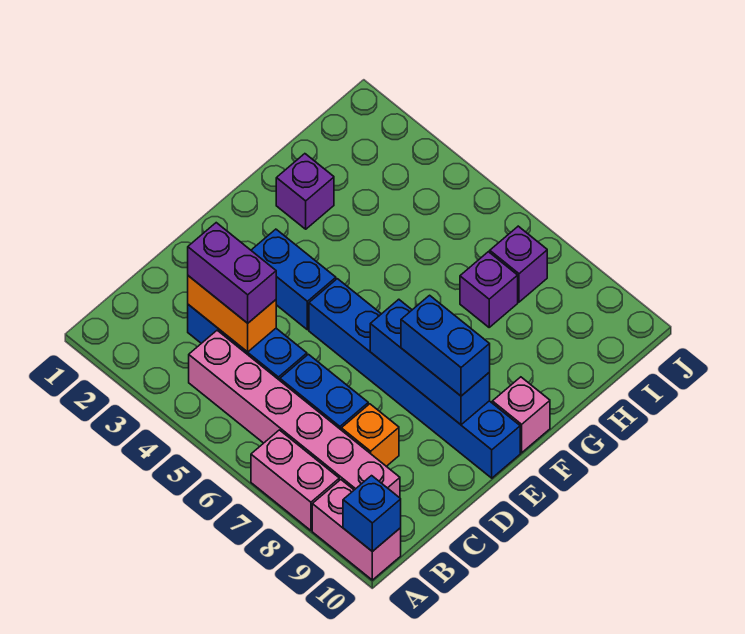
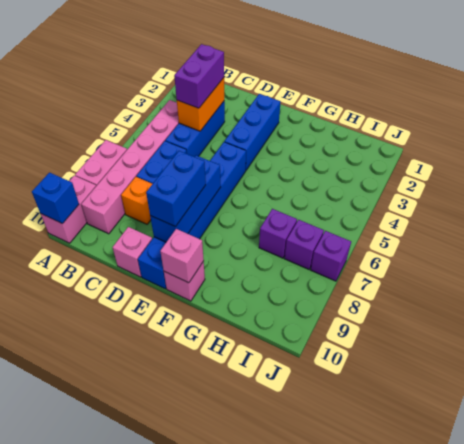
none -> pink brick D10 level 1
blue brick E3:E4 level 1 -> blue brick E2:E4 level 1
none -> pink brick F10 level 2
purple brick G2 level 1 -> purple brick J7 level 1

